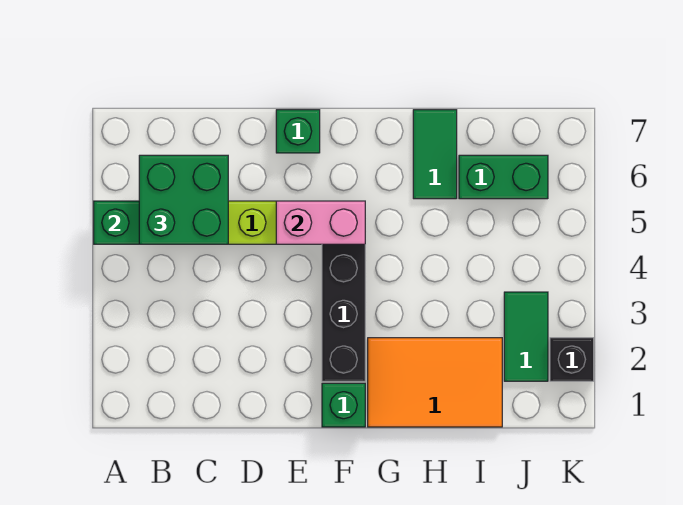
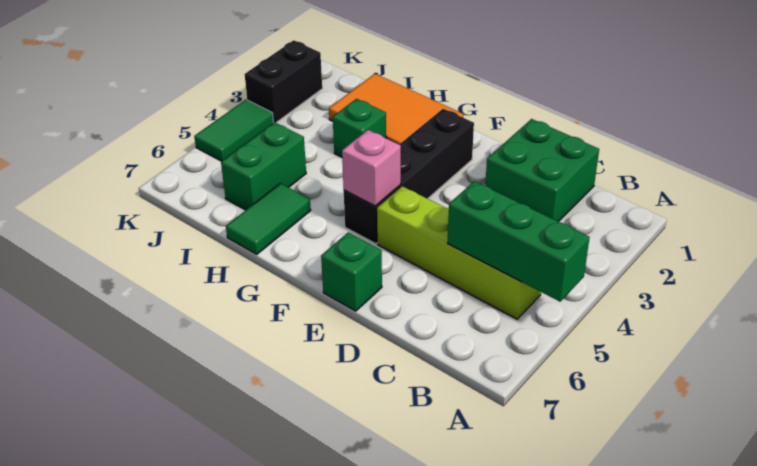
green brick B5:C6 level 3 -> green brick C1:D2 level 1
pink brick E5:F5 level 2 -> pink brick F5 level 2
green brick F1 level 1 -> green brick H3 level 1
green brick I6:J6 level 1 -> green brick I5:I6 level 1
green tile J2:J3 level 1 -> green tile K4:K5 level 1
black brick K2 level 1 -> black brick K2:K3 level 1

